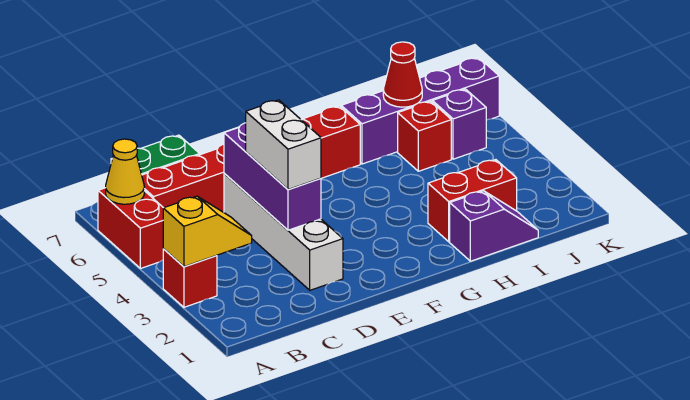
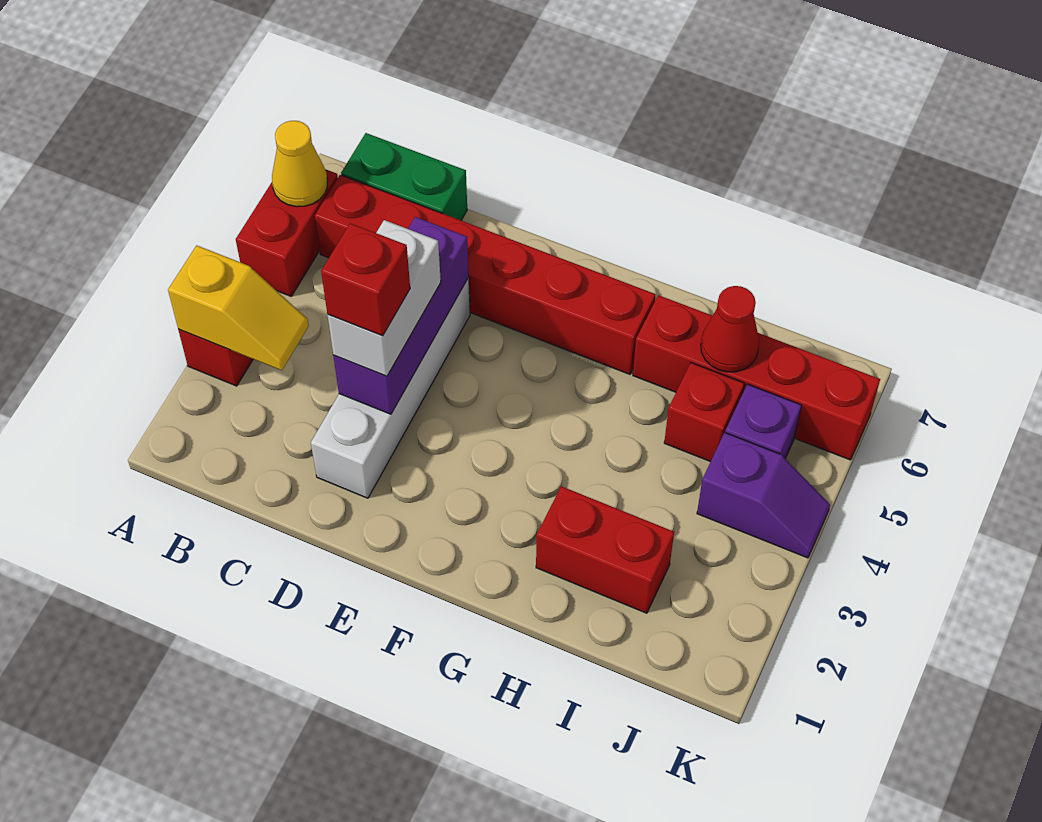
none -> red brick D3 level 4
purple slope H1:I1 level 1 top H -> purple slope J4:K4 level 1 top J
purple brick H6:K6 level 1 -> red brick H6:K6 level 1

